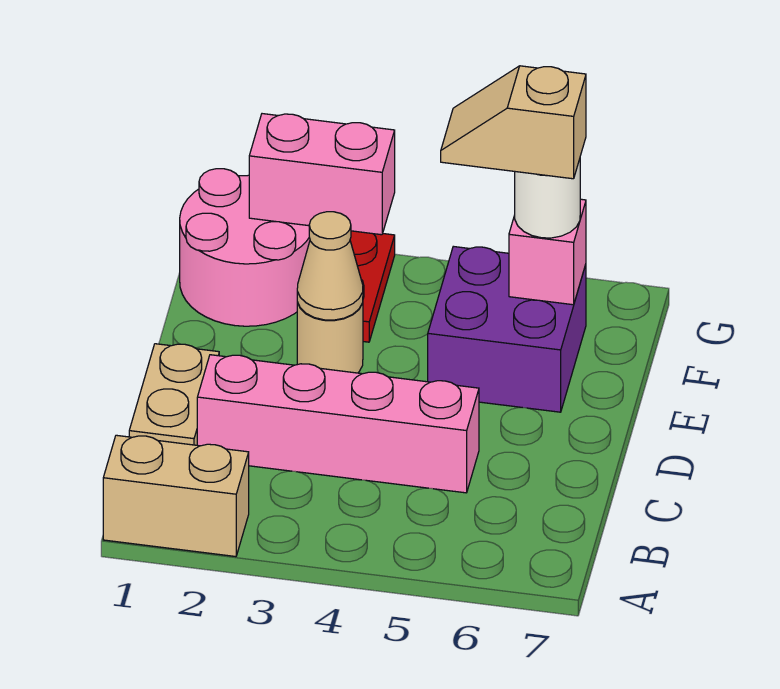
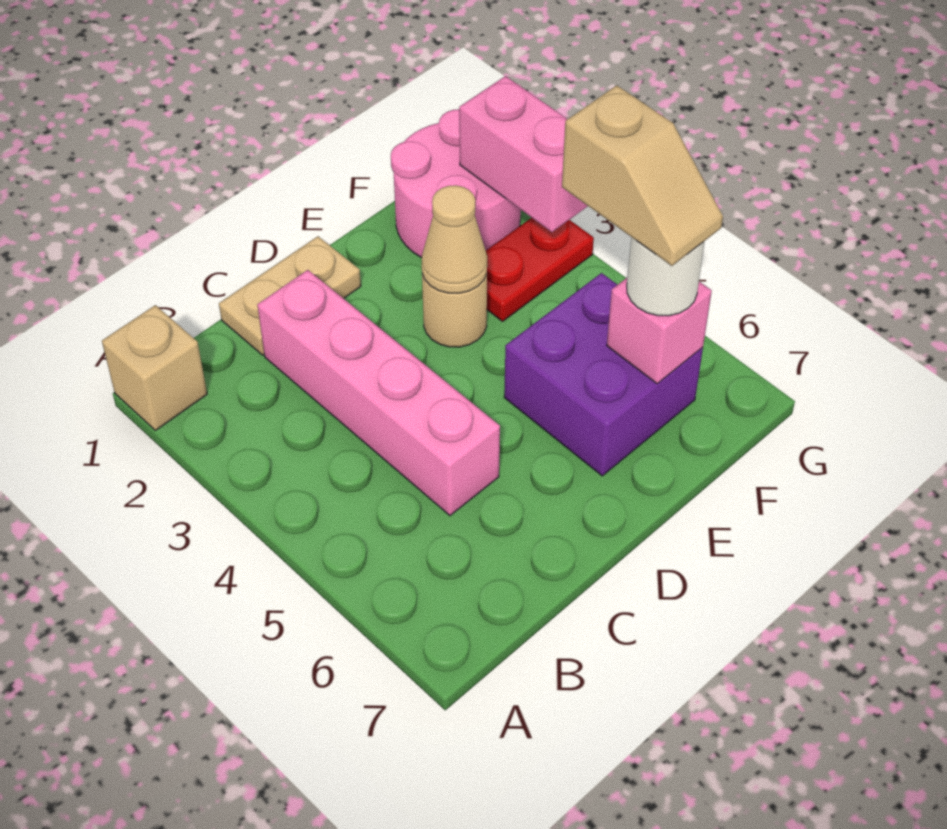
tan brick A1:A2 level 1 -> tan brick A1 level 1
tan slope F5:F6 level 4 top 6 -> tan slope F5:F6 level 4 top 5

